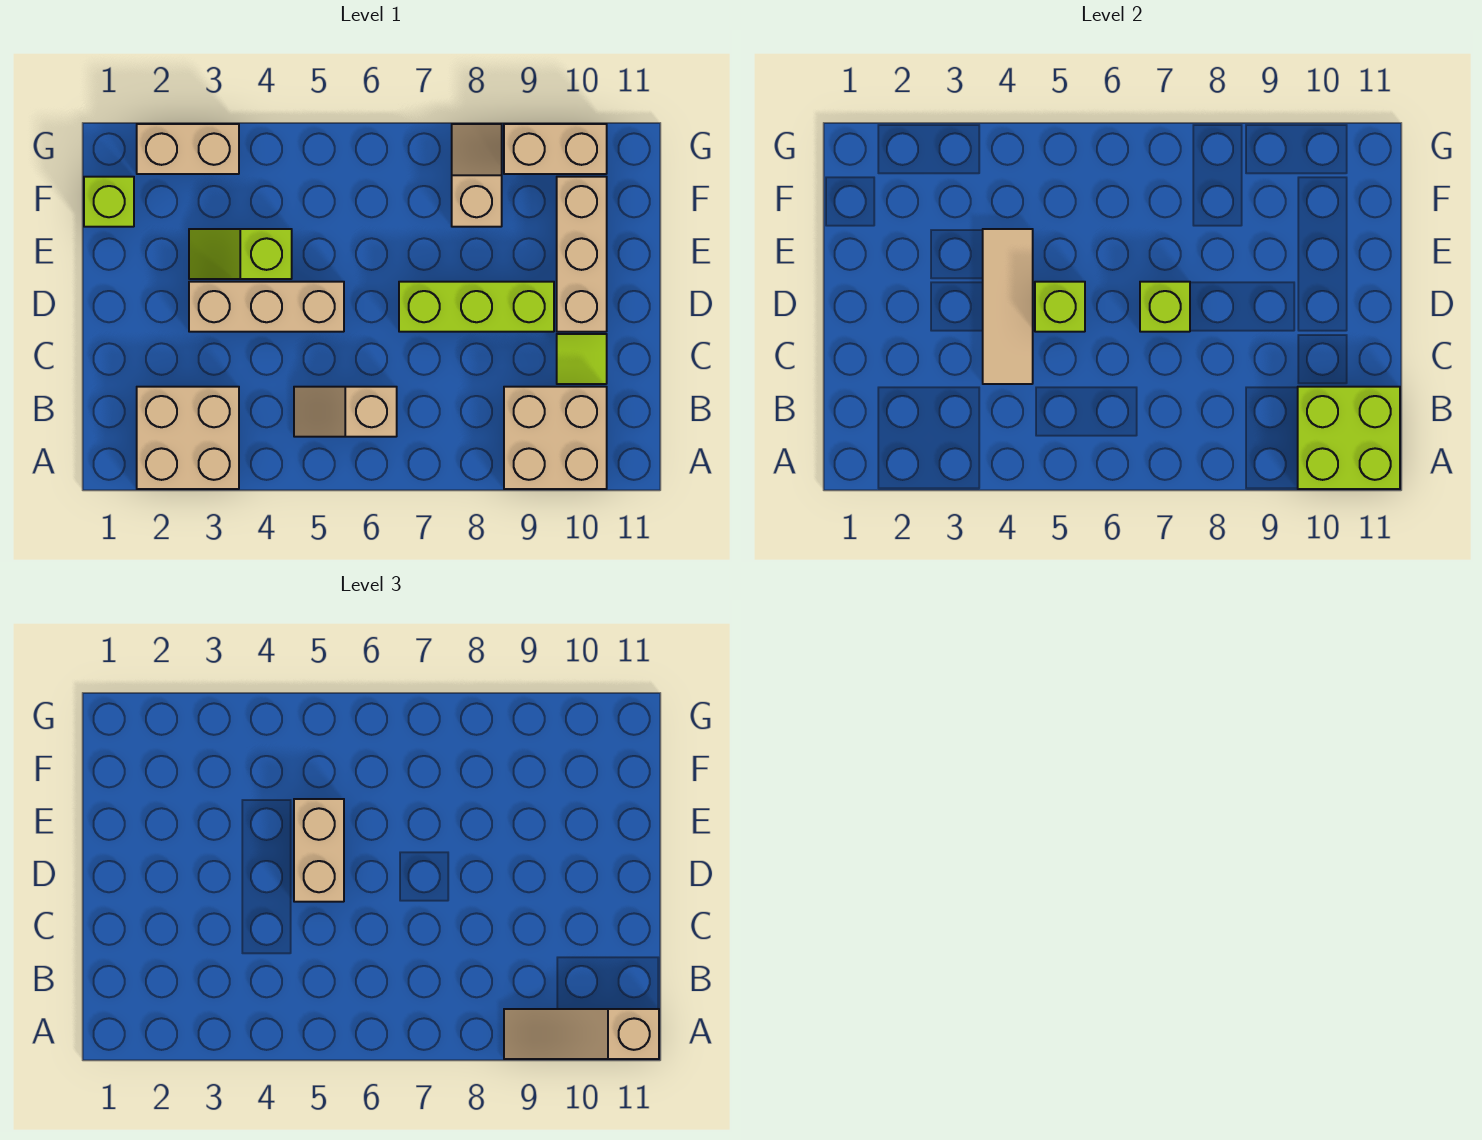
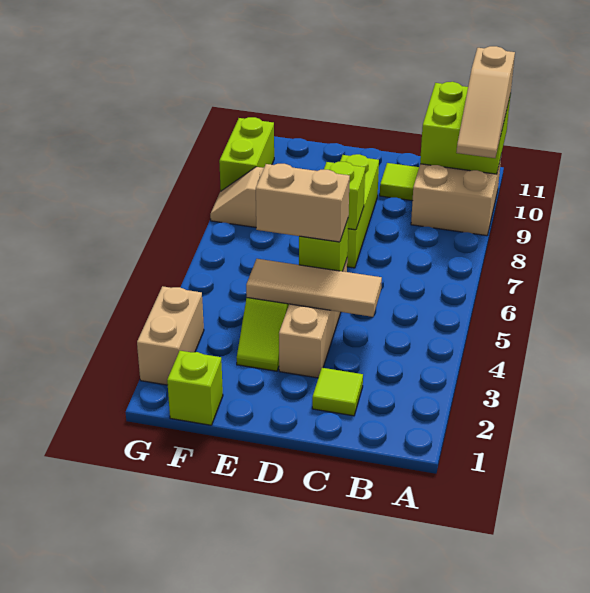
tan brick A2:B3 level 1 -> none
tan slope B5:B6 level 1 top 6 -> none
none -> lime tile C2 level 1
tan brick D10:F10 level 1 -> none
tan brick G9:G10 level 1 -> lime brick G9:G10 level 1

